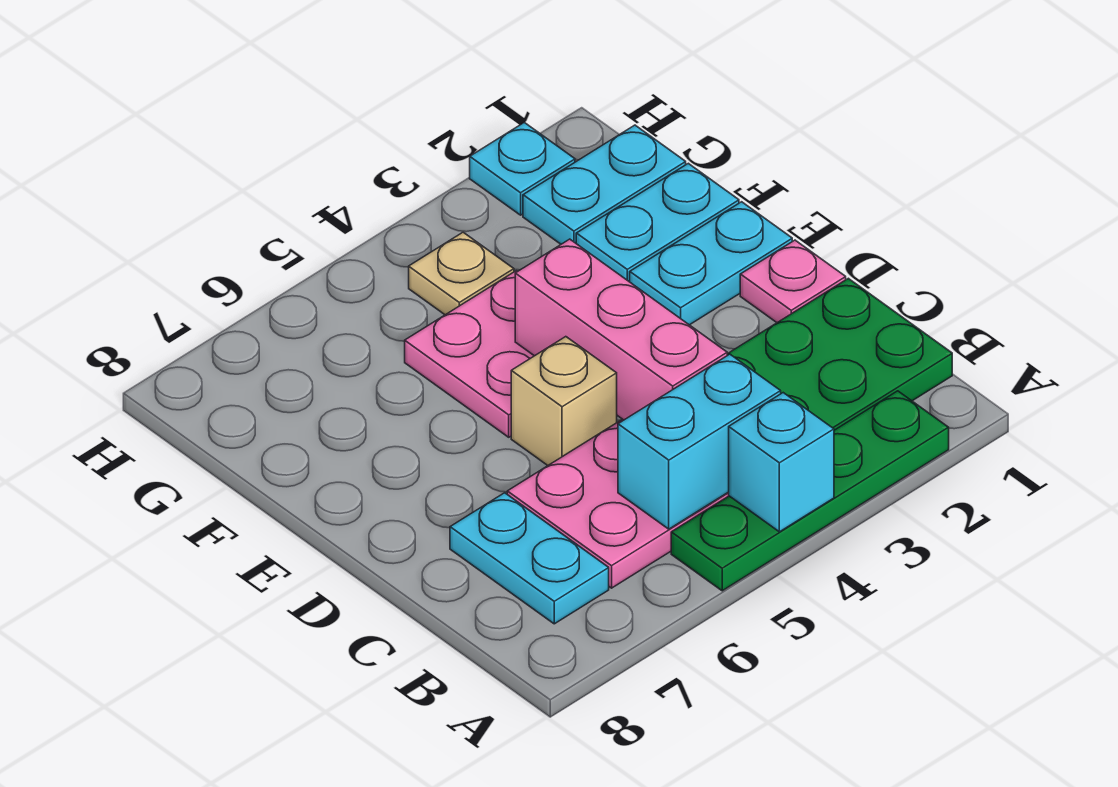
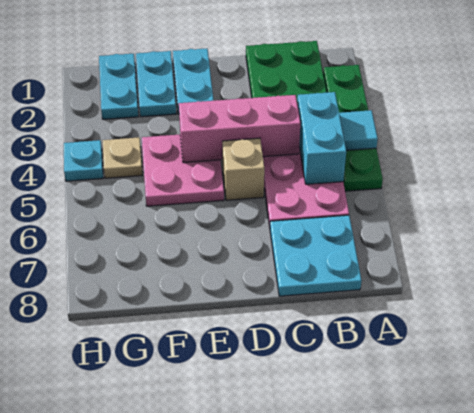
cyan brick A4 level 2 -> cyan tile A4 level 2
cyan plate B7:C7 level 1 -> cyan plate B7:C8 level 1
pink plate D1 level 1 -> none
cyan plate H2 level 1 -> cyan plate H4 level 1

